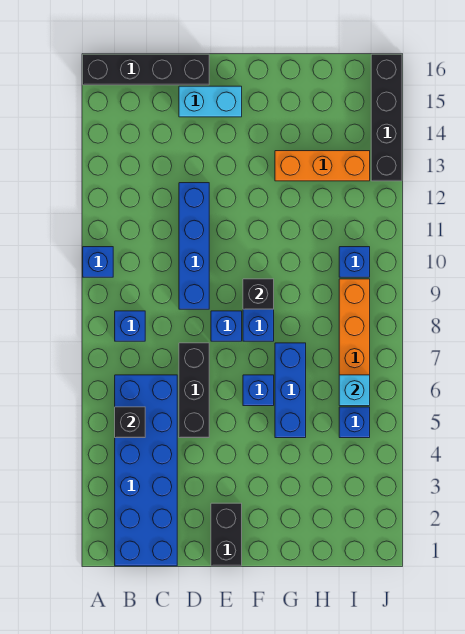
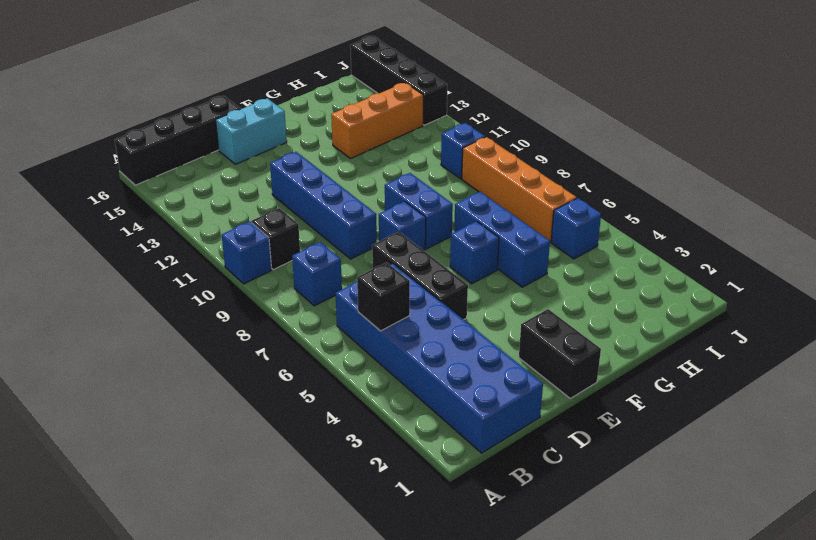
black brick F9 level 2 -> black brick B10 level 1
cyan brick I6 level 2 -> none

